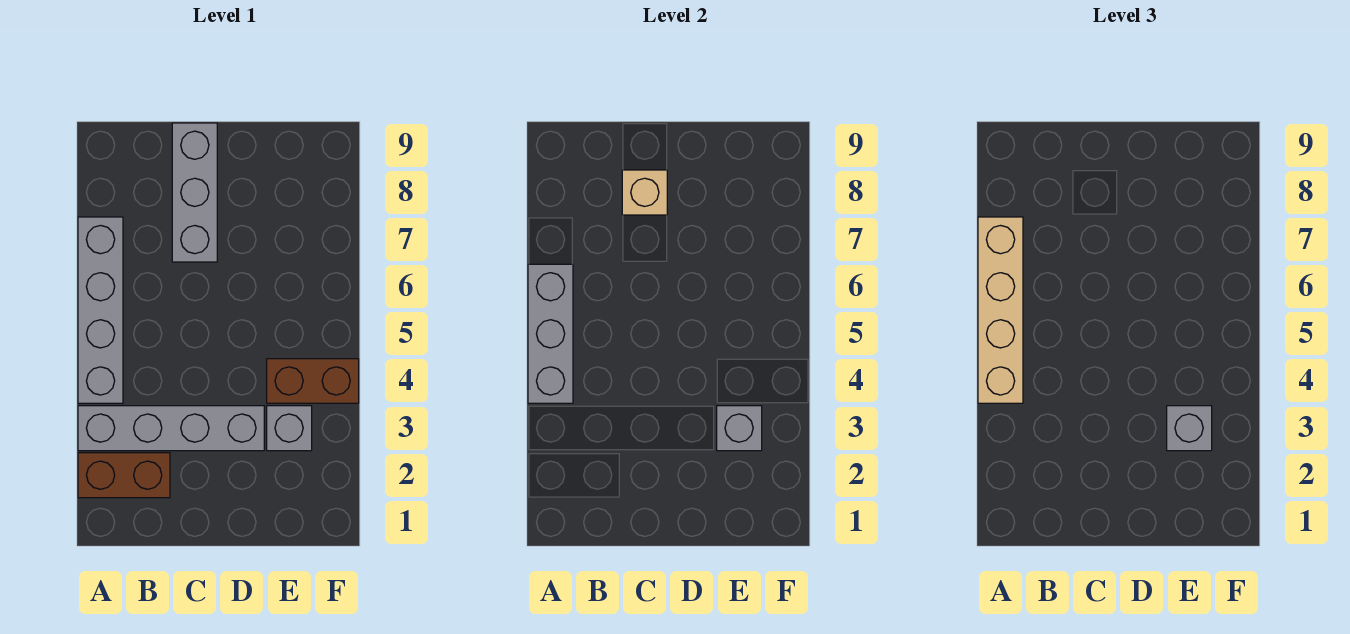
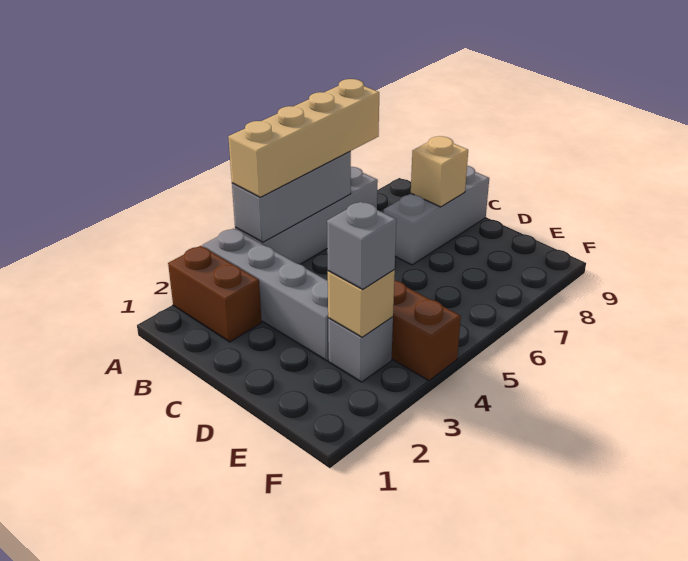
grey brick E3 level 2 -> tan brick E3 level 2

